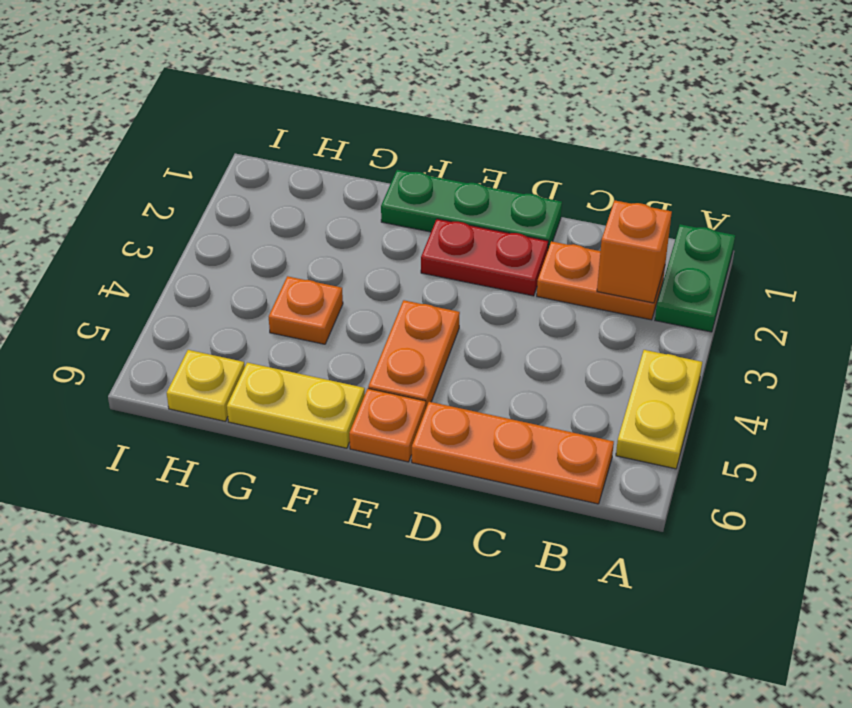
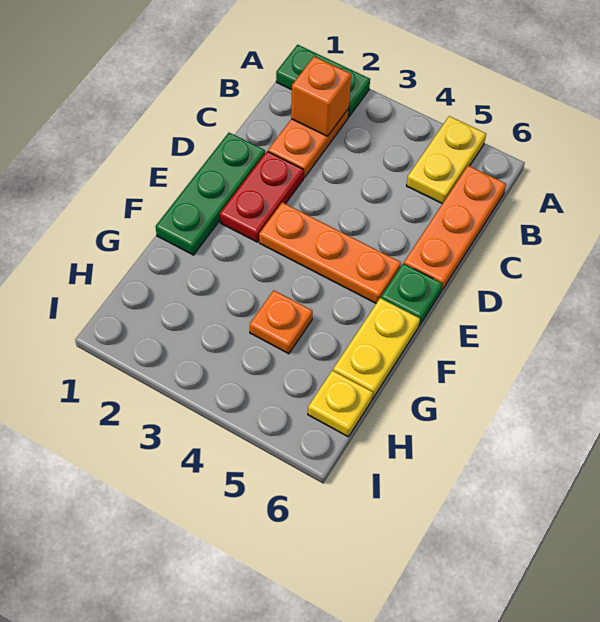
yellow plate A4:A5 level 1 -> yellow plate A5:B5 level 1
orange plate E4:E5 level 1 -> orange plate E3:E5 level 1
orange plate E6 level 1 -> green plate E6 level 1

